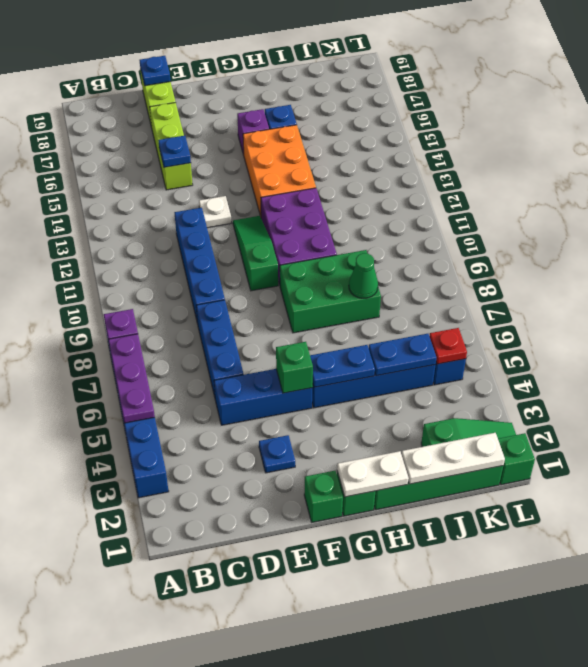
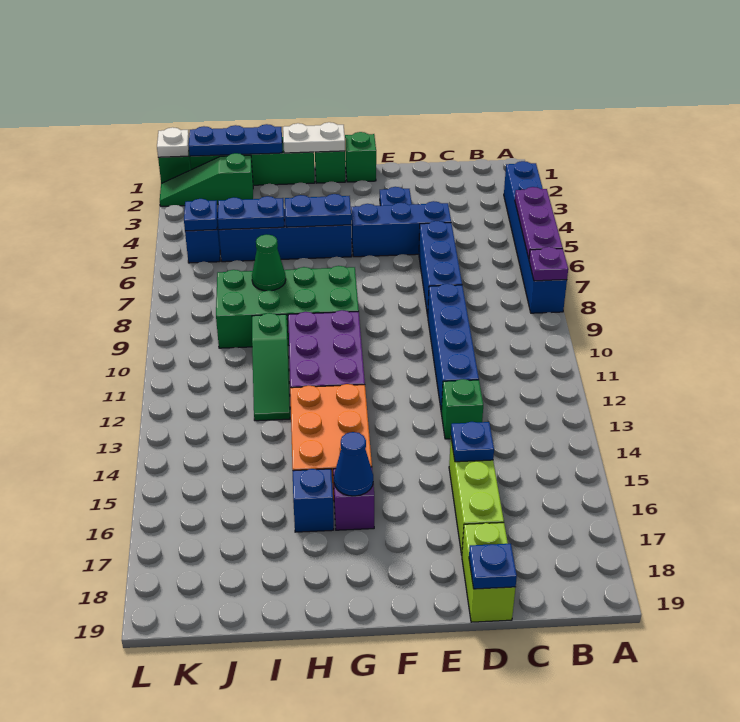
white plate E13 level 1 -> white plate L1 level 2
green brick F5 level 2 -> green brick D13 level 1
green slope F10:F12 level 1 top 10 -> green slope I10:I12 level 1 top 10
green brick G8:I9 level 1 -> green brick G8:J9 level 1
none -> blue cone G16 level 2
white plate I1:K1 level 2 -> blue plate I1:K1 level 2
red plate K5 level 2 -> blue plate K5 level 2

